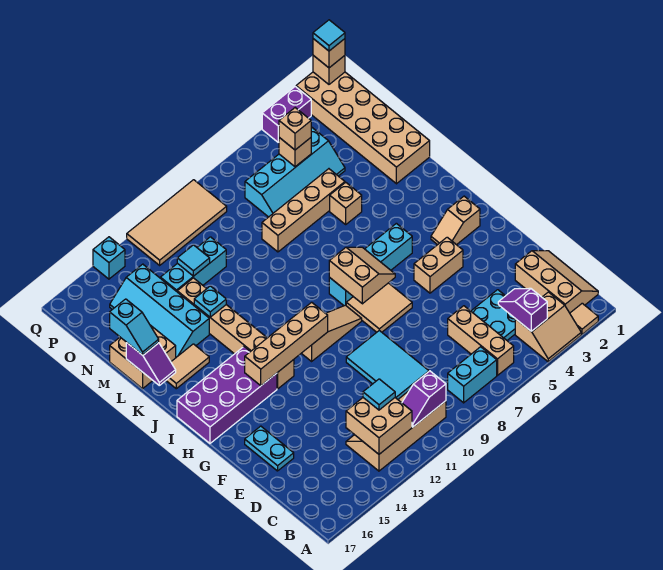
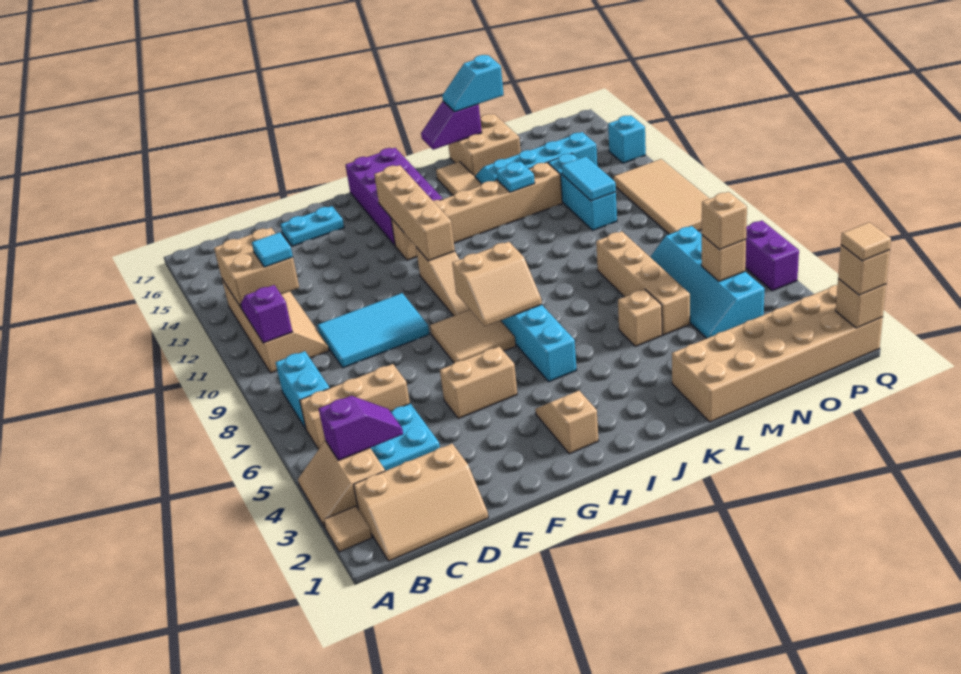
tan brick G4:G5 level 1 -> tan brick F5:G5 level 1
cyan tile N12 level 2 -> cyan tile N11:N12 level 2
cyan tile Q1 level 4 -> tan tile Q1 level 4
purple brick Q3:Q4 level 1 -> purple brick Q5:Q6 level 1

